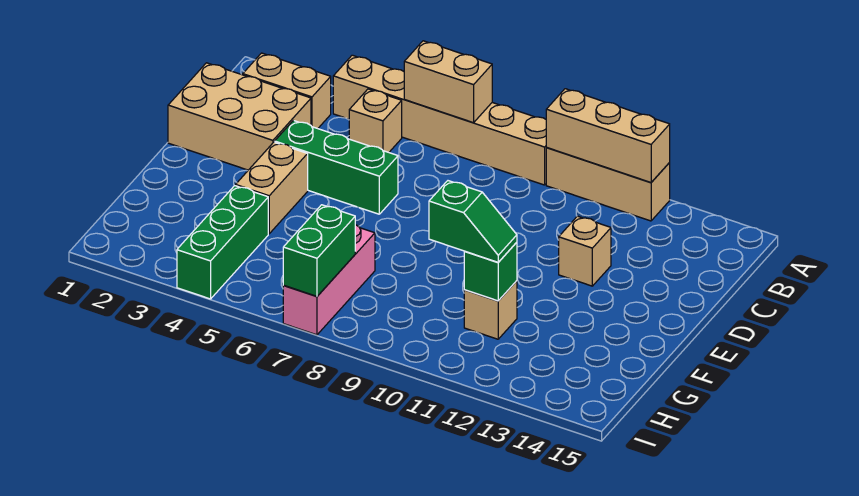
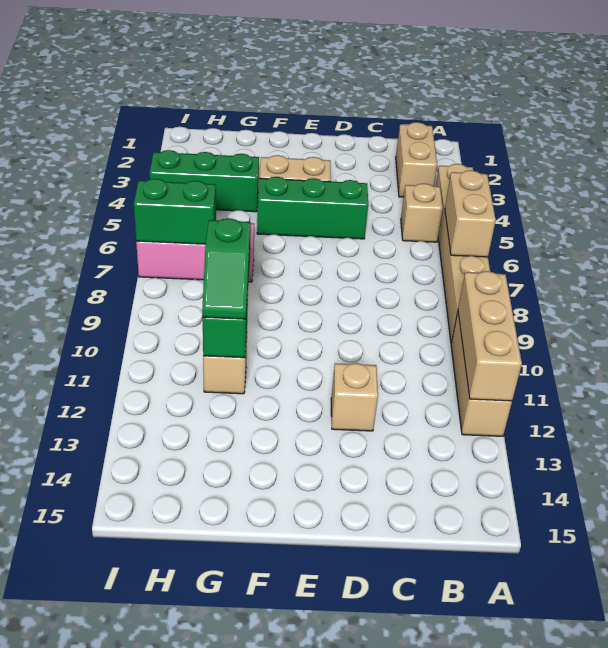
tan brick C1:D3 level 1 -> none
green brick D4:D6 level 1 -> green brick D5:F5 level 1

